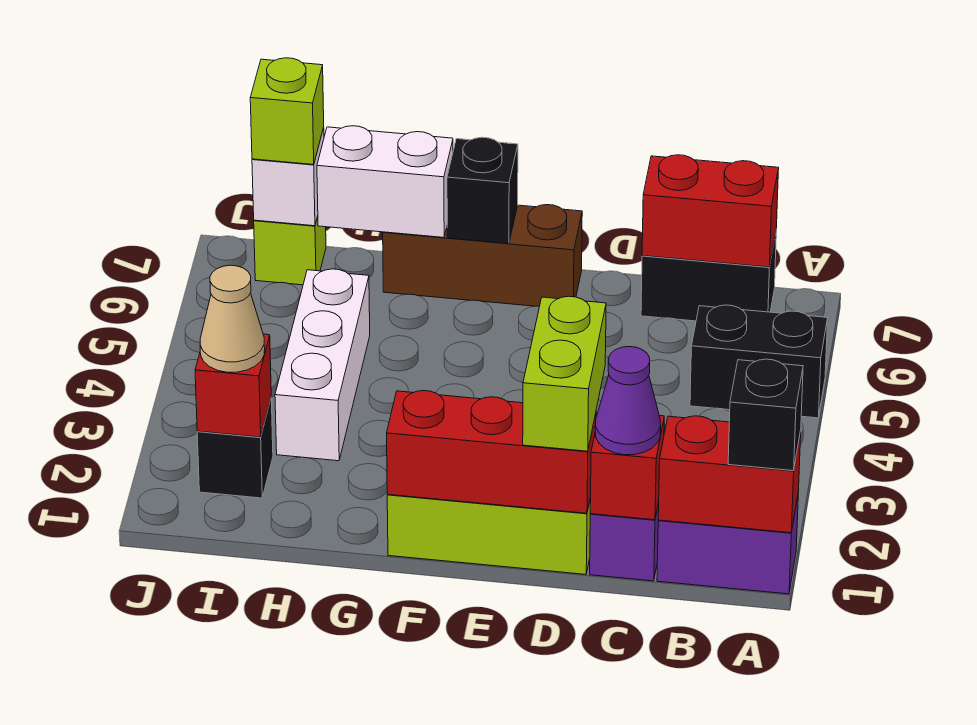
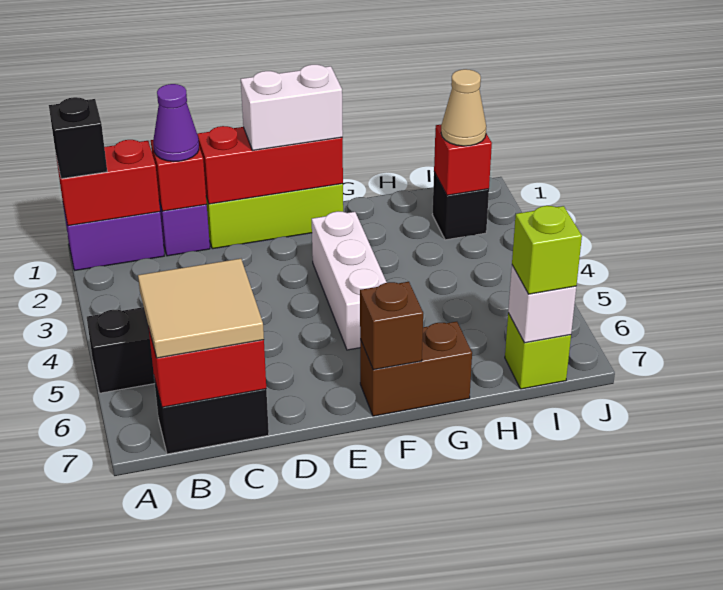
none -> tan tile B6:C7 level 3
lime brick D1:D2 level 3 -> none
brown brick E7:G7 level 1 -> brown brick F7:G7 level 1
black brick F7 level 2 -> brown brick F7 level 2
white brick G7:H7 level 2 -> white brick E1:F1 level 3
white brick H3:H5 level 1 -> white brick F3:F5 level 1

